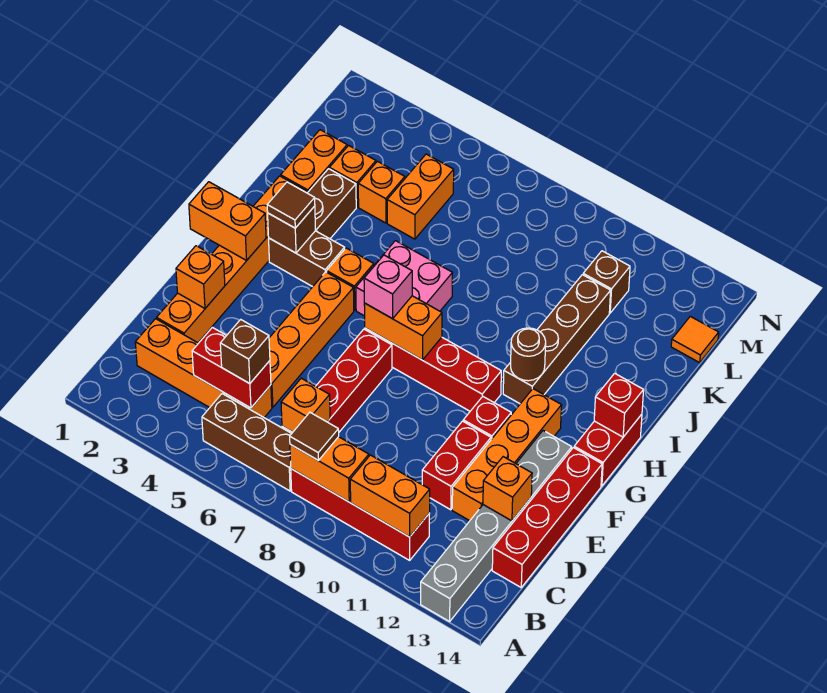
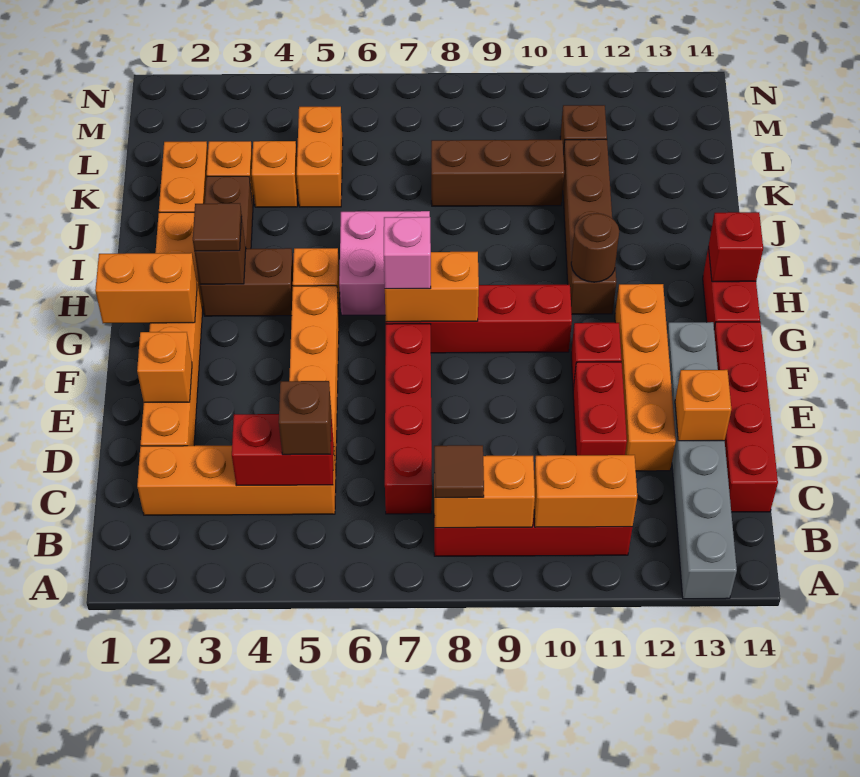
brown brick B5:B7 level 1 -> brown brick K8:K10 level 1
orange brick C7 level 2 -> none
orange tile L14 level 1 -> none

